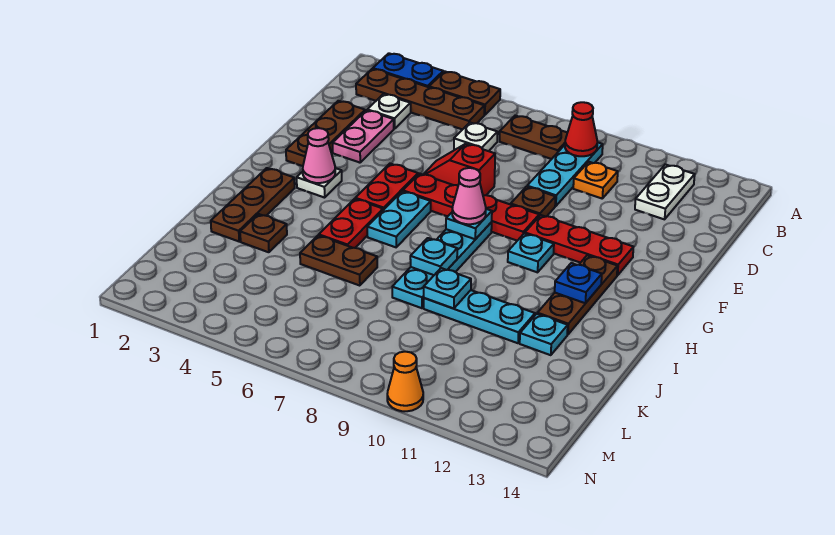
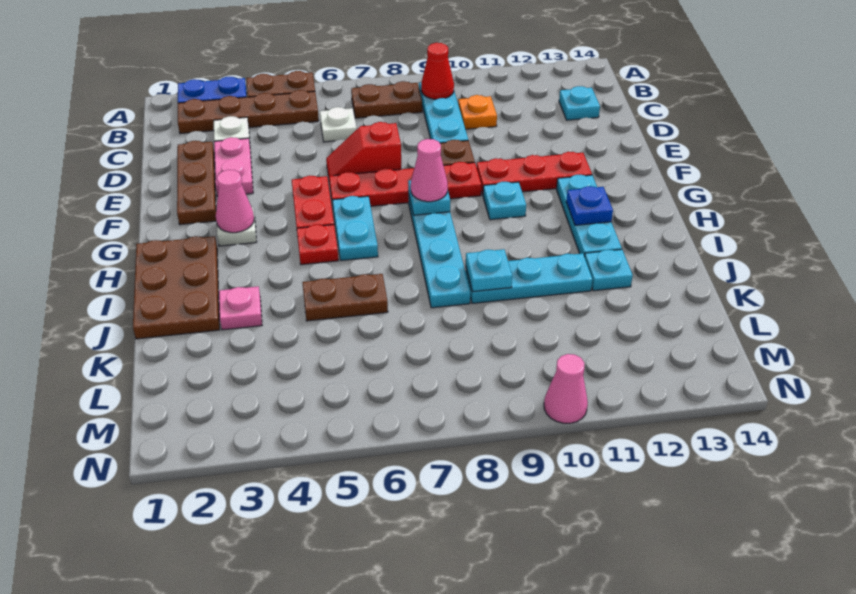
white plate B12:C12 level 1 -> none
brown plate G12:I12 level 1 -> cyan plate G12:I12 level 1
brown plate H2:J2 level 1 -> brown plate H1:J2 level 1
red plate H5:I5 level 1 -> red plate H5 level 1
cyan plate I8 level 2 -> cyan plate C13 level 1
brown plate J3 level 1 -> pink plate J3 level 1
orange cone N10 level 1 -> pink cone N10 level 1

